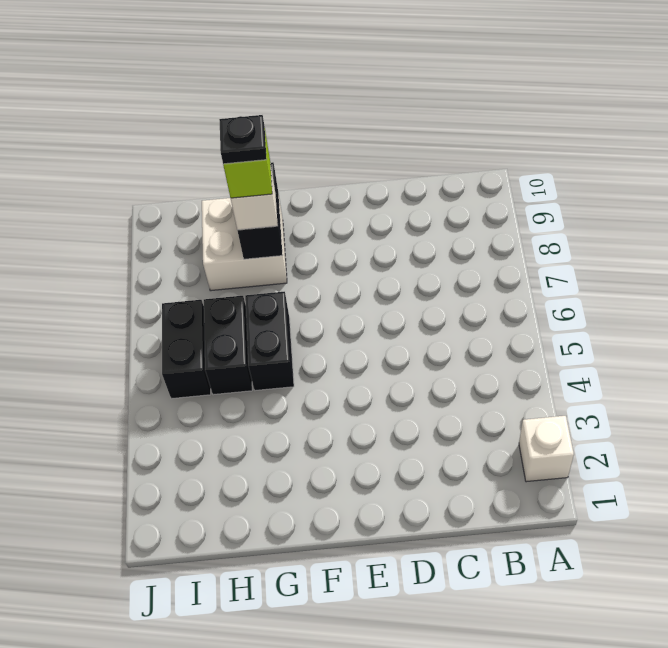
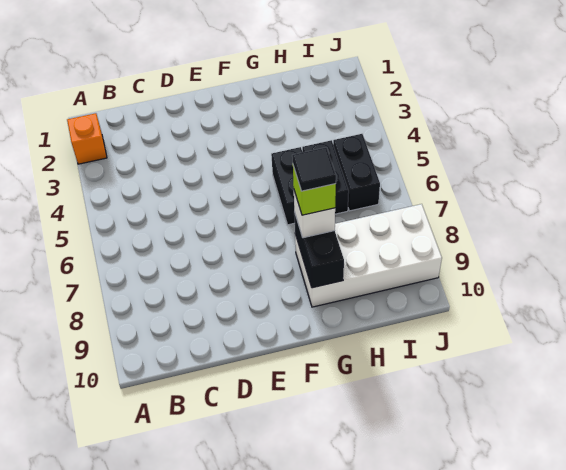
white brick A2 level 1 -> orange brick A2 level 1
white brick G8:H9 level 1 -> white brick G8:J9 level 1
black plate G8 level 5 -> black tile G8 level 5

